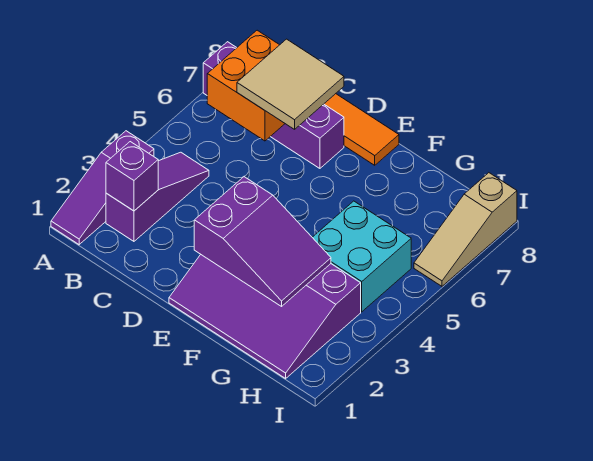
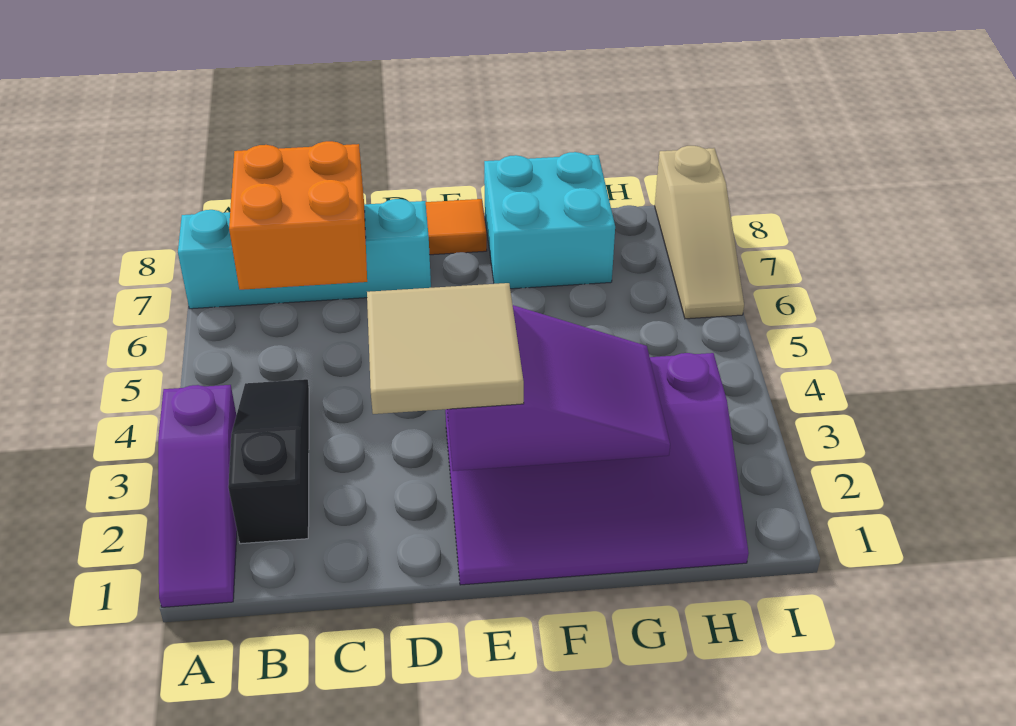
purple brick A7:D7 level 1 -> cyan brick A7:D7 level 1
purple slope B2:B4 level 1 top 2 -> black slope B2:B4 level 1 top 2
purple brick B2 level 2 -> none
tan tile C6:D7 level 3 -> tan tile D2:E3 level 3
cyan brick G4:H5 level 1 -> cyan brick F7:G8 level 1

